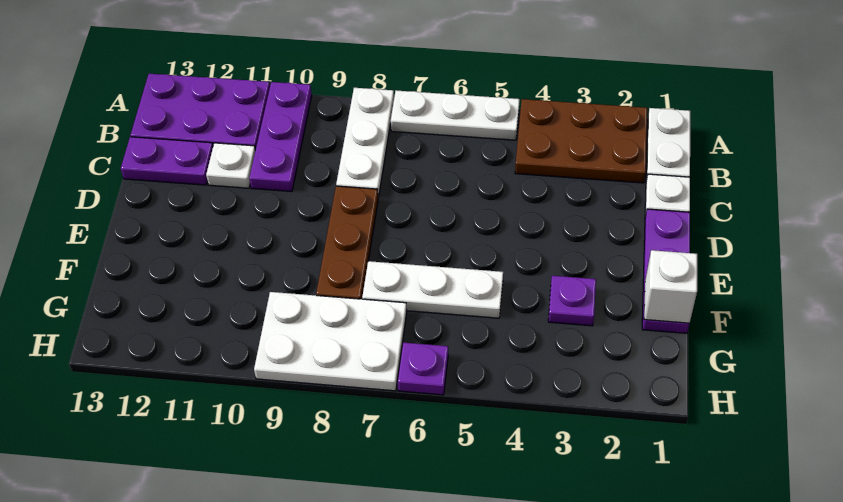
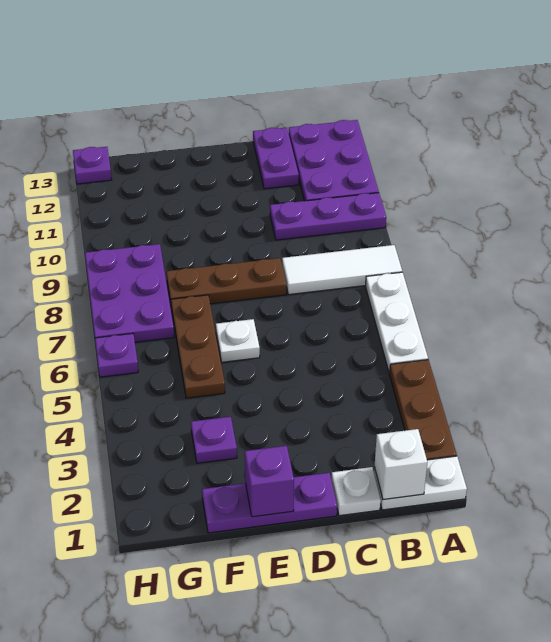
brown plate A2:B4 level 1 -> brown plate A2:A4 level 1
white plate A8:C8 level 1 -> white tile A8:C8 level 1
white plate C11 level 1 -> white plate E6 level 1
none -> purple brick E1 level 2
white brick F1 level 2 -> white brick B1 level 2
white plate F5:F7 level 1 -> brown plate F5:F7 level 1
white plate G7:H9 level 1 -> purple plate G7:H9 level 1
none -> purple plate H13 level 1

